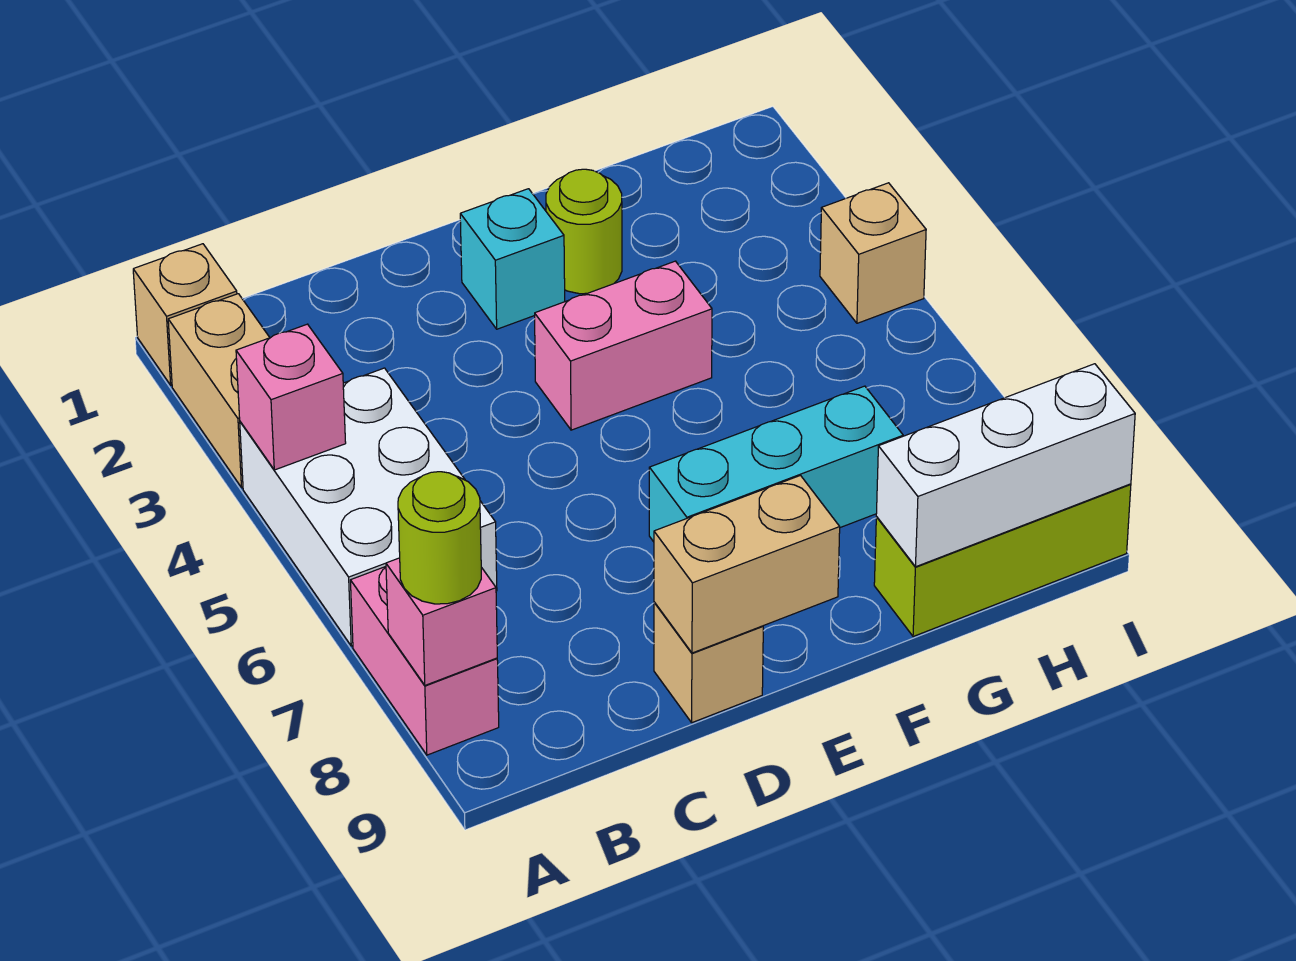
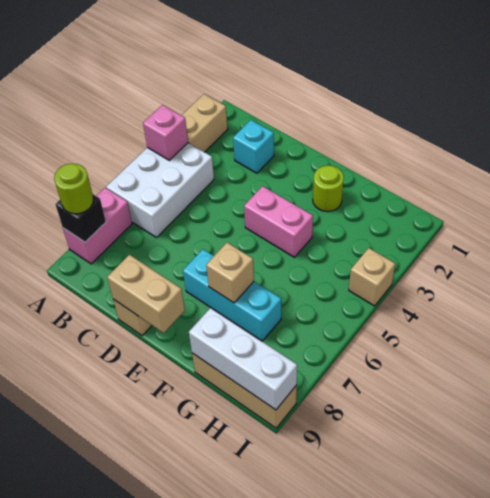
tan brick A1 level 1 -> tan brick F7 level 2
pink brick A8 level 2 -> black brick A8 level 2
cyan brick E2 level 1 -> cyan brick C2 level 1
lime brick G9:I9 level 1 -> tan brick G9:I9 level 1

